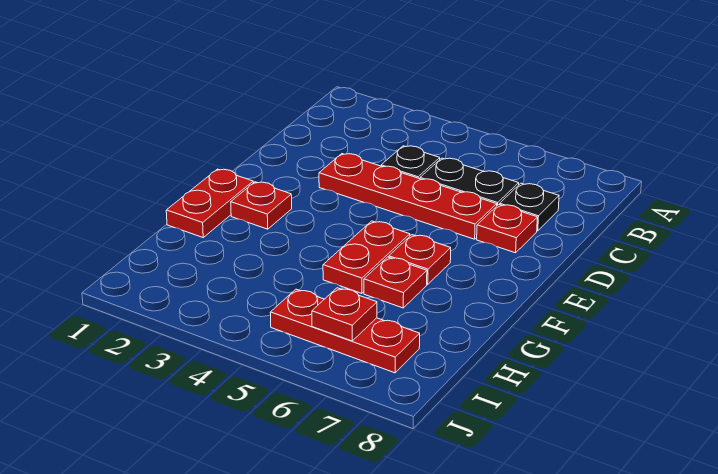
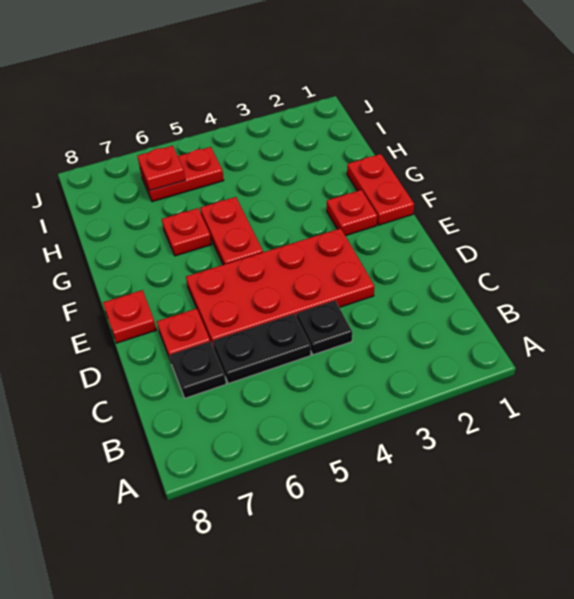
red plate D3:D6 level 1 -> red plate D3:E6 level 1
red plate F6 level 1 -> red plate E8 level 1
red plate I5:I7 level 1 -> red plate I5:I6 level 1

